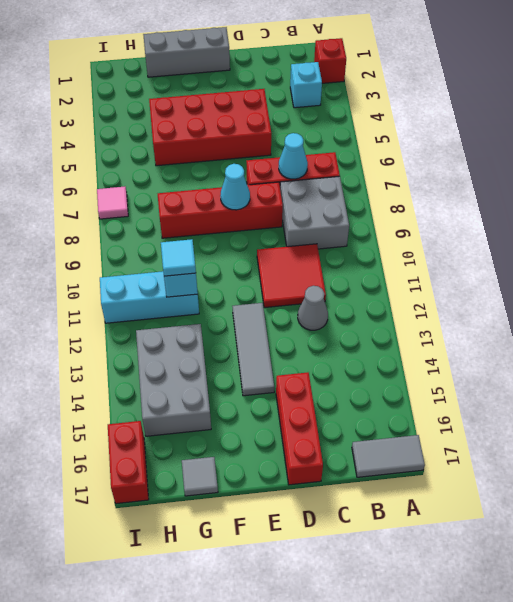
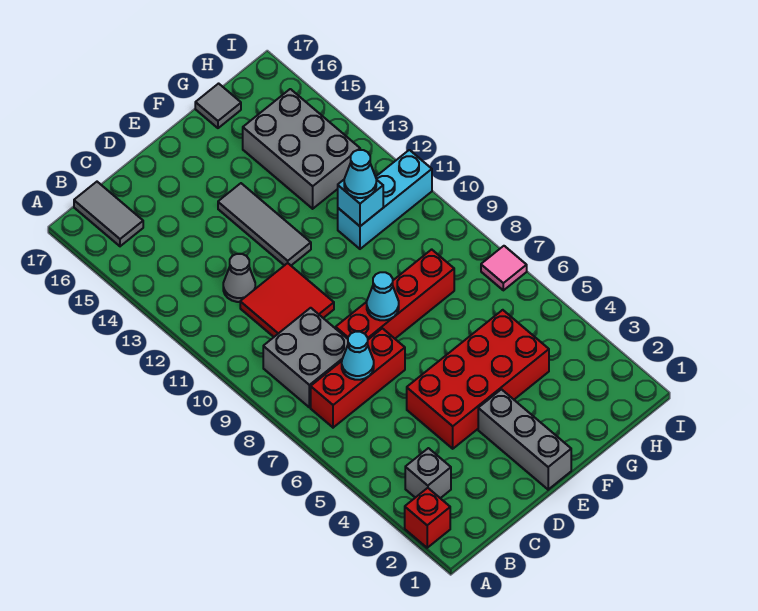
grey tile A17:B17 level 1 -> grey tile B16:B17 level 1
cyan brick B3 level 1 -> grey brick B3 level 1
red brick D15:D17 level 1 -> none
grey brick E1:G1 level 1 -> grey brick E1:E3 level 1
cyan tile G11 level 3 -> cyan cone G11 level 3
red brick I16:I17 level 1 -> none

